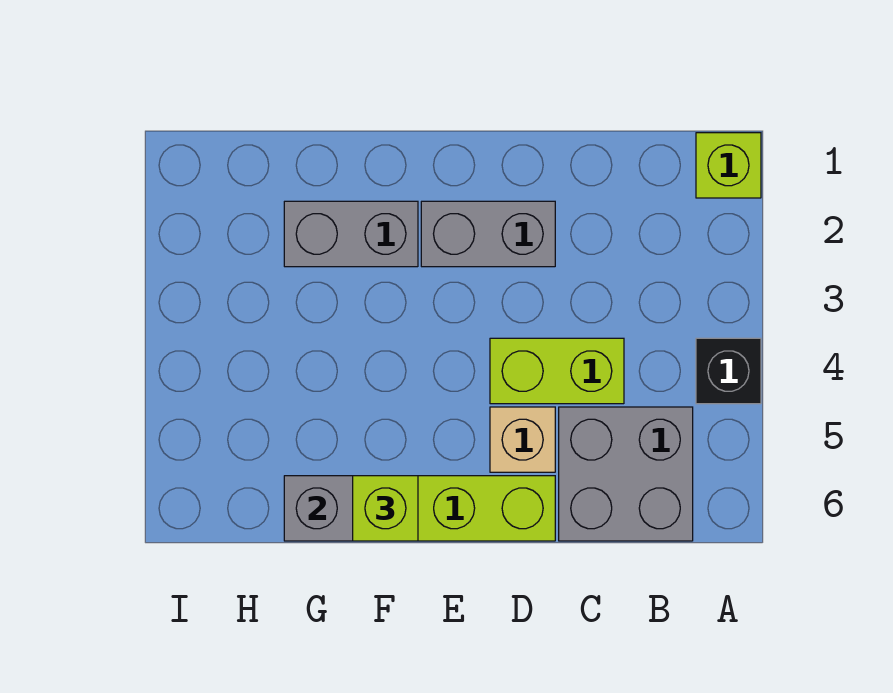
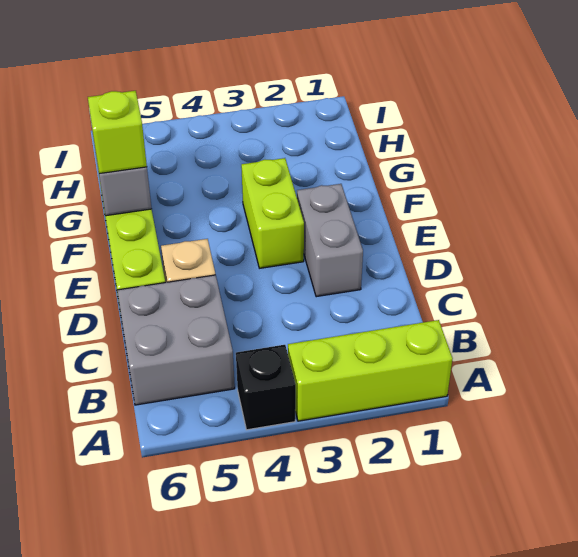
lime brick A1 level 1 -> lime brick A1:A3 level 1
lime brick C4:D4 level 1 -> lime brick E3:F3 level 1
grey brick F2:G2 level 1 -> none

